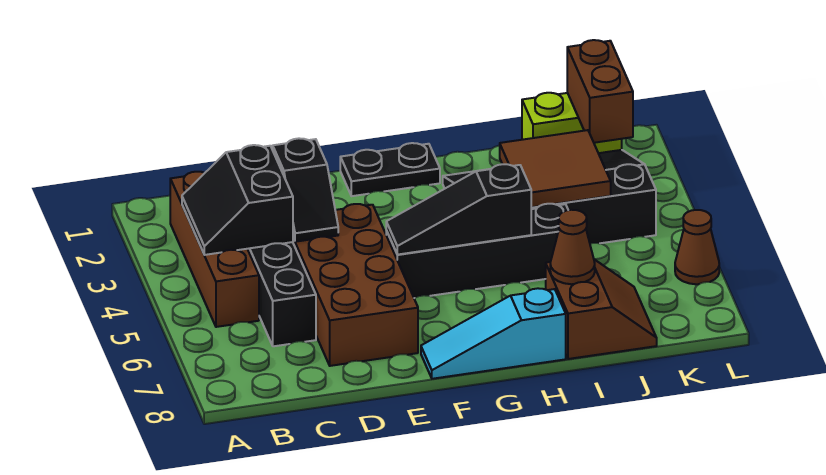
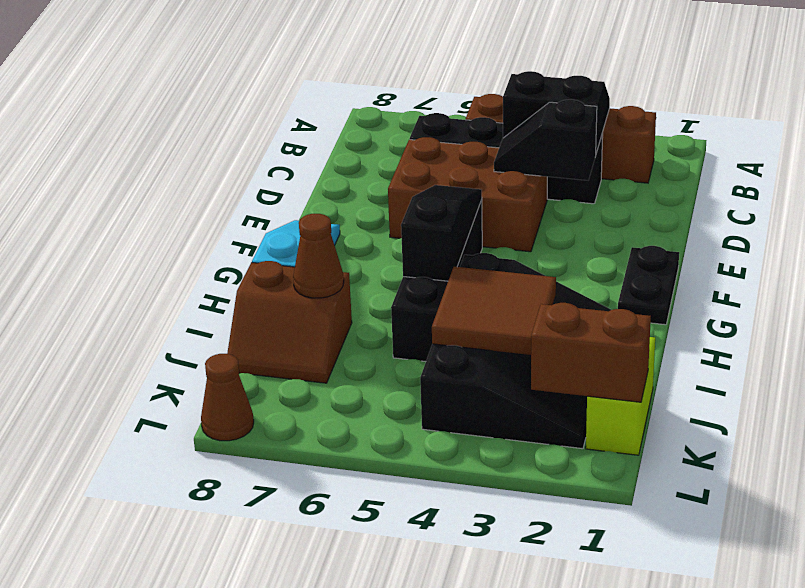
brown brick D4:E7 level 1 -> brown brick D4:E6 level 1
brown cone L6 level 1 -> brown cone L8 level 1

